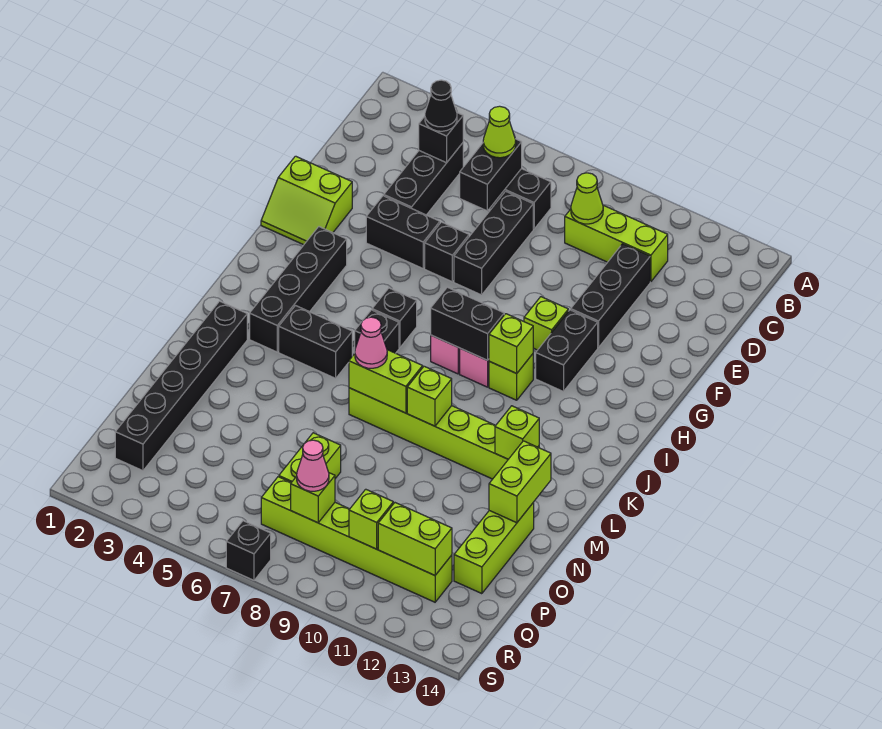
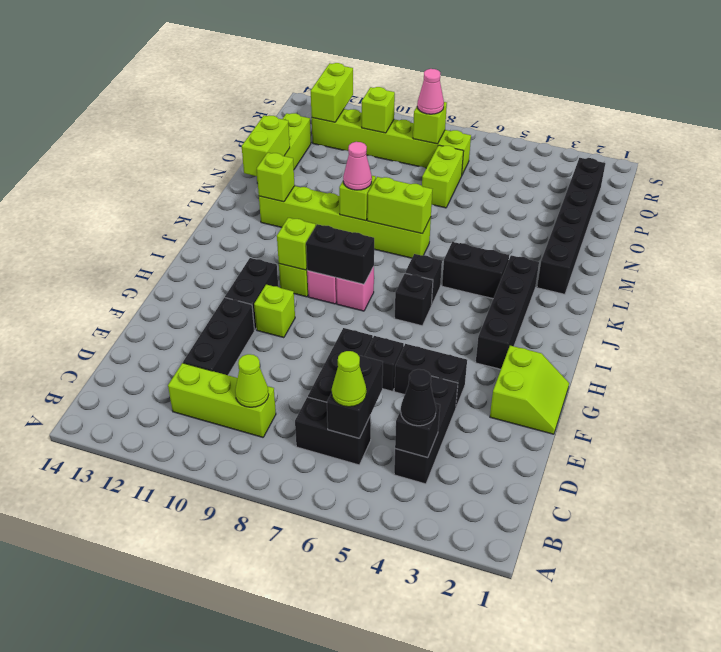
lime slope F1:G2 level 1 top F -> lime slope F1:G2 level 1 top 2
pink cone L7 level 3 -> pink cone L9 level 3
lime brick Q11:Q12 level 2 -> lime brick Q12:R12 level 2
black brick S7 level 1 -> none

